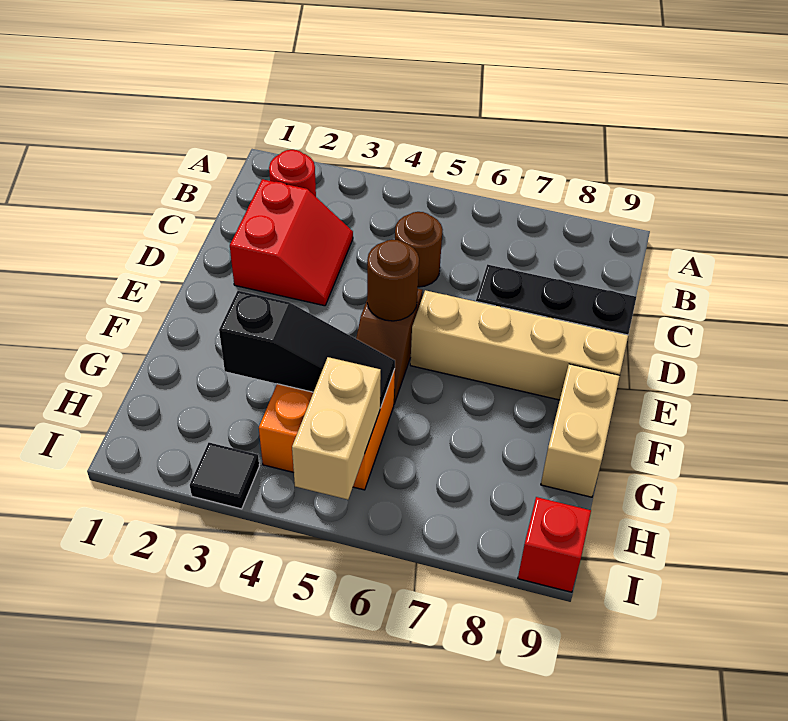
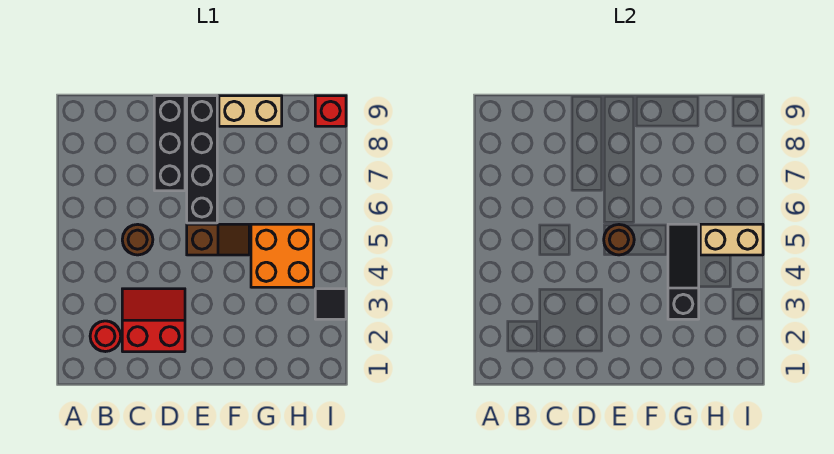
tan brick E6:E9 level 1 -> black brick E6:E9 level 1

